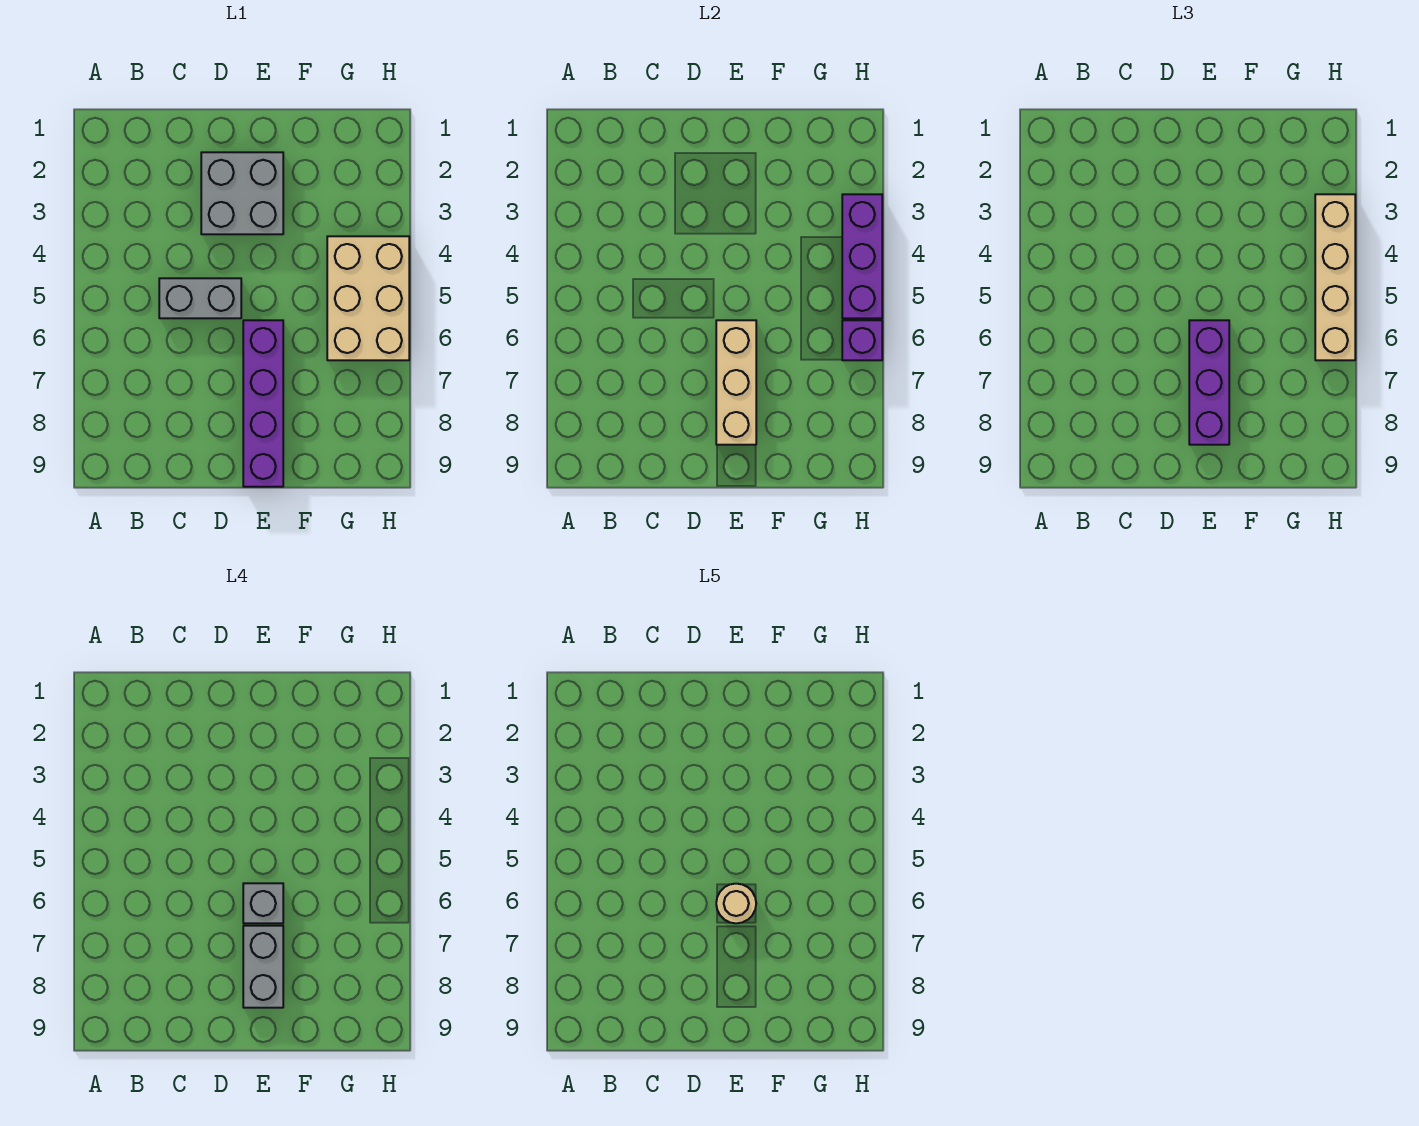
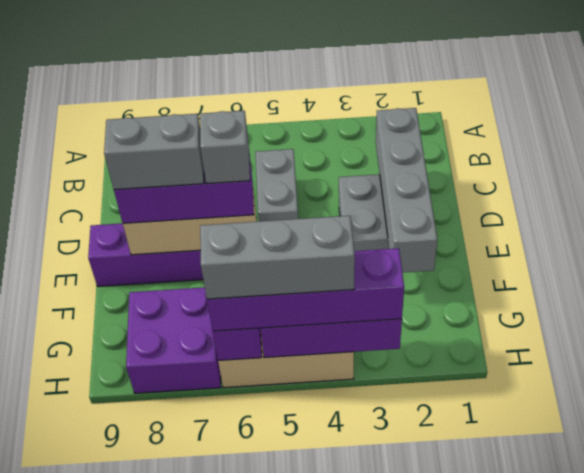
none -> grey brick C2:F2 level 2
tan round brick E6 level 5 -> none
none -> purple brick G7:H8 level 1
tan brick H3:H6 level 3 -> purple brick H3:H6 level 3
none -> grey brick H4:H6 level 4

